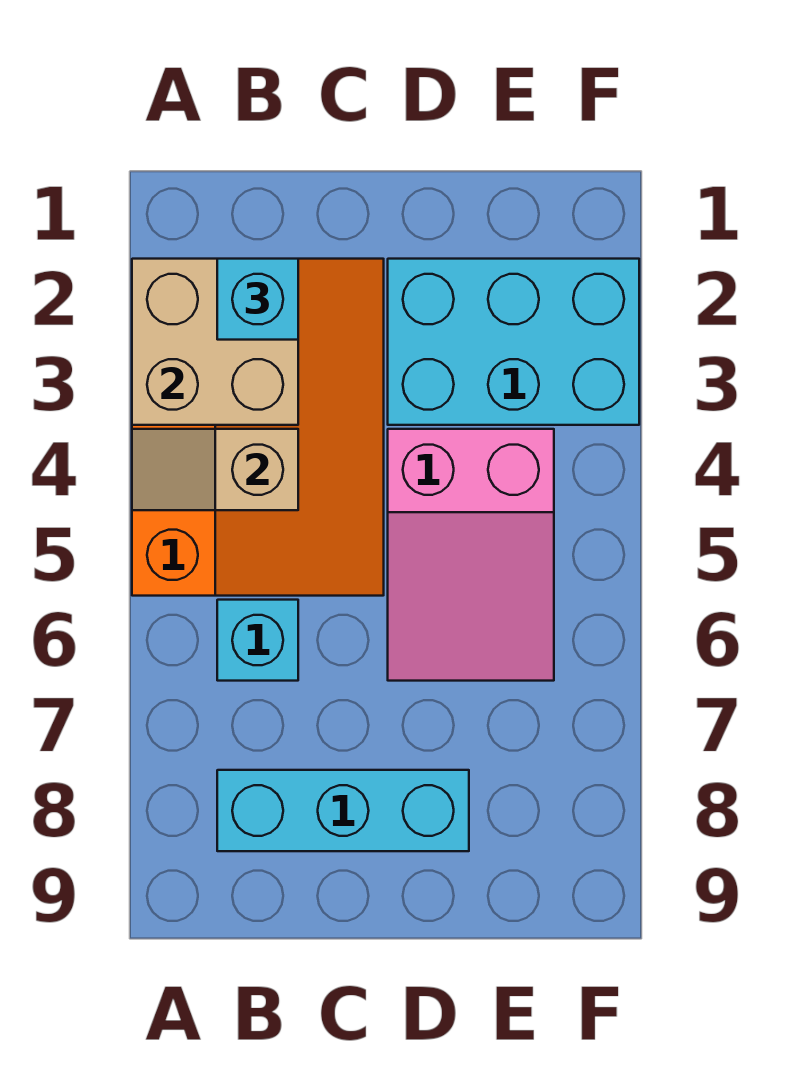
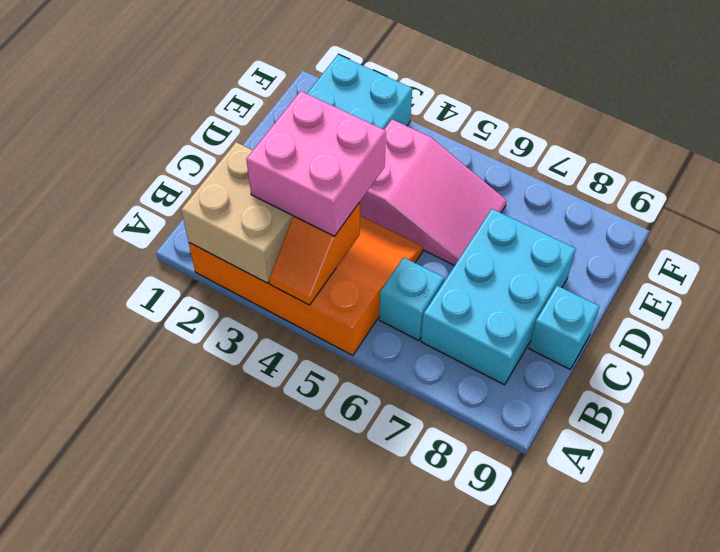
tan slope A4:B4 level 2 top B -> orange slope A4:B4 level 2 top B
cyan brick B2 level 3 -> cyan brick C9 level 1
none -> pink brick B3:C4 level 3
cyan brick B8:D8 level 1 -> cyan brick B7:D8 level 1

